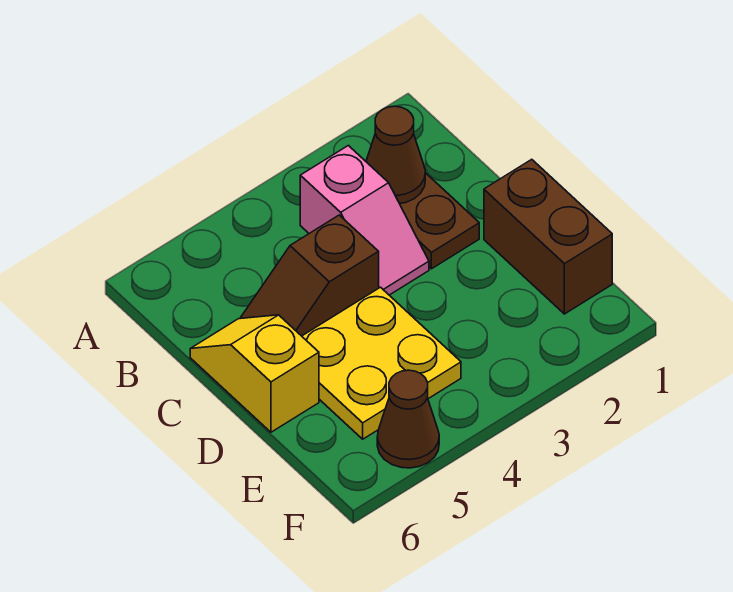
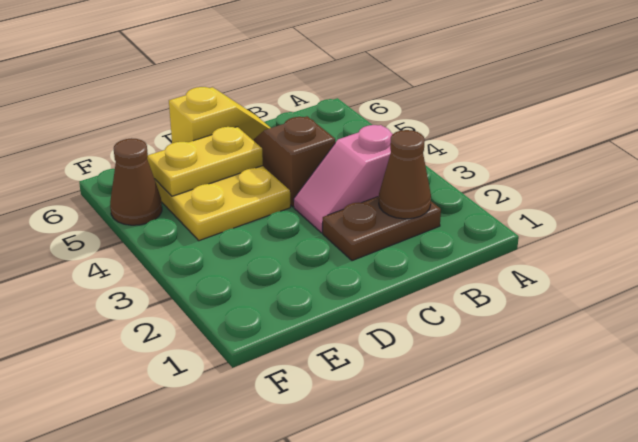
brown brick D1:E1 level 1 -> none
none -> yellow plate D5:E5 level 2

